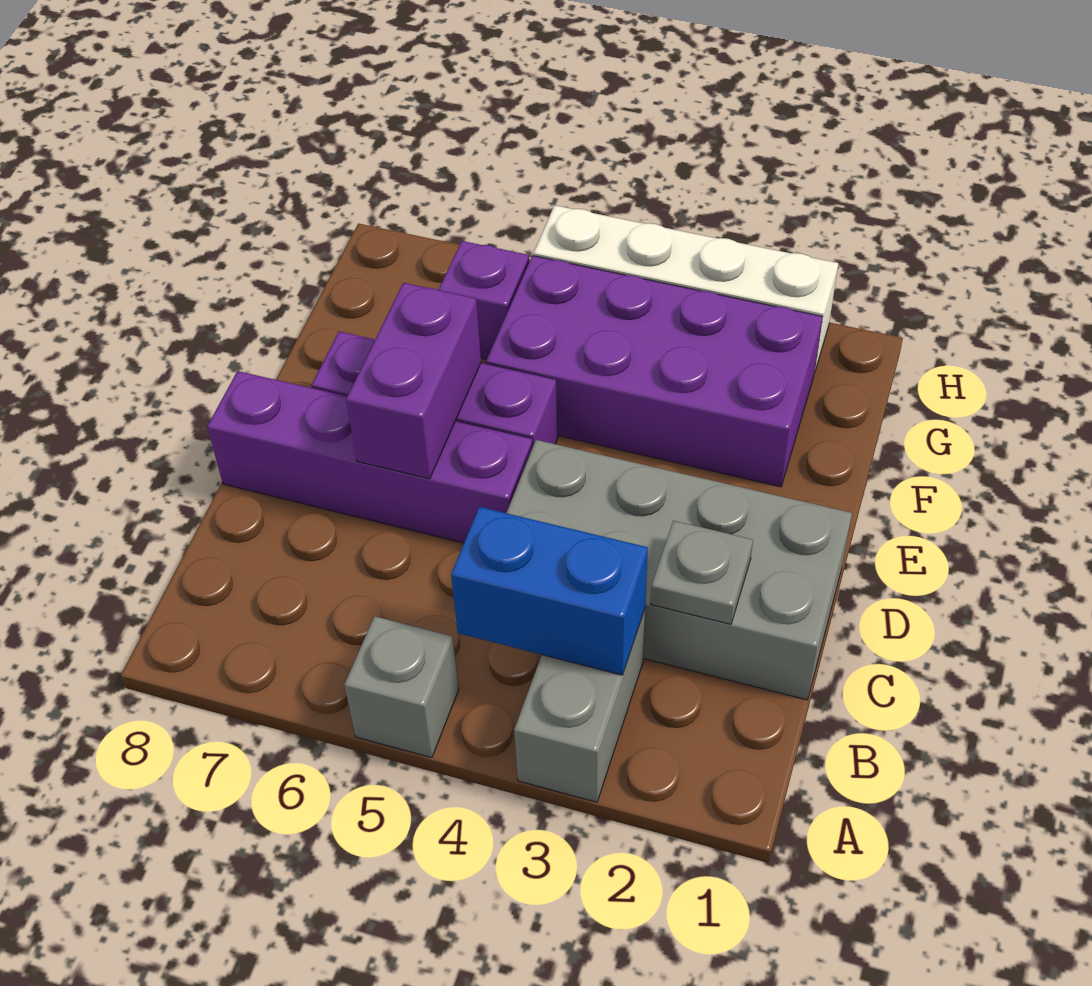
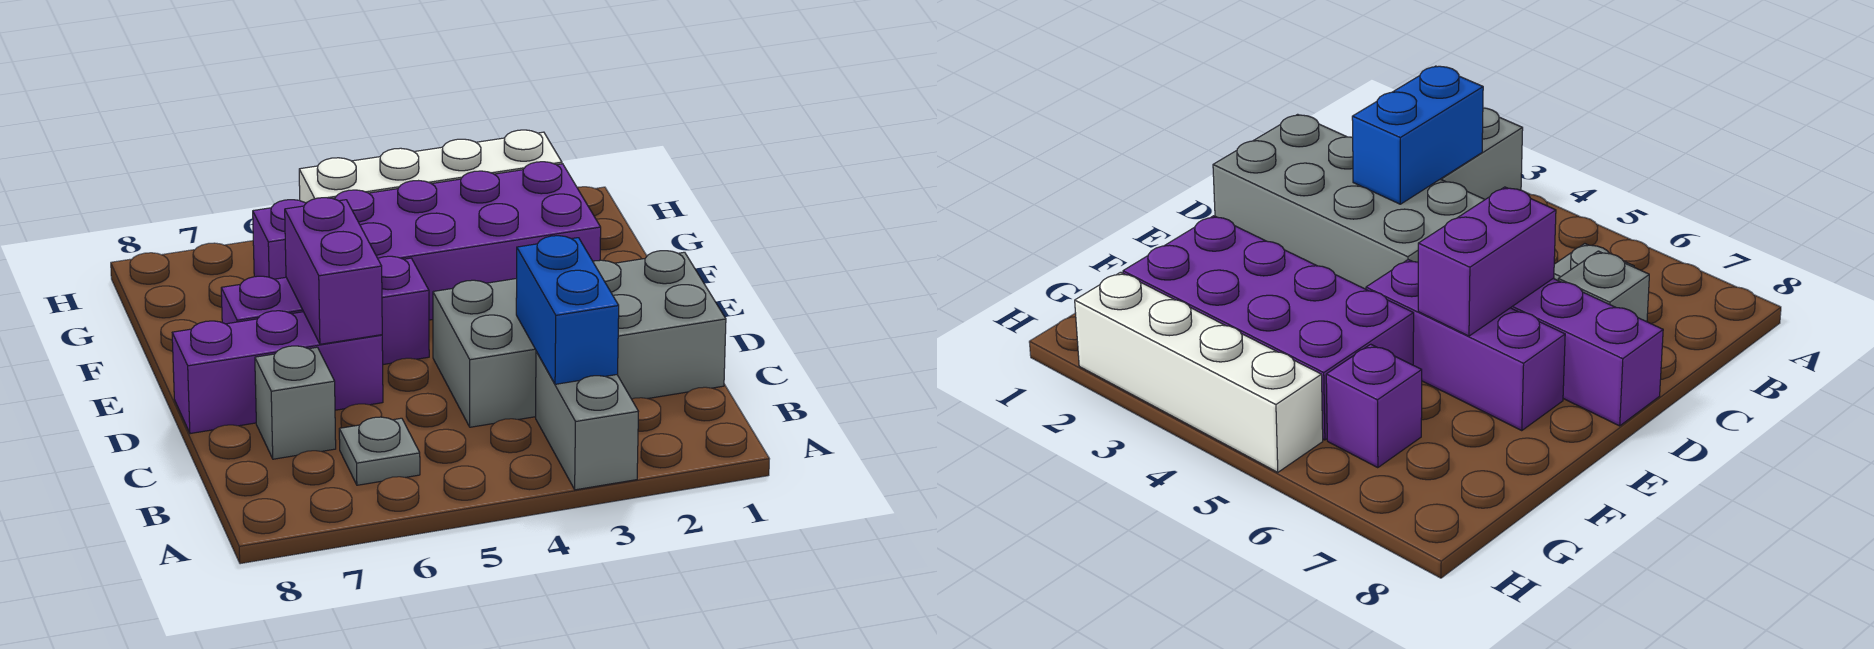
grey brick A5 level 1 -> grey brick C7 level 1
blue brick B3:B4 level 2 -> blue brick B3:C3 level 2
grey plate C2 level 2 -> grey plate B6 level 1
purple brick D5:D8 level 1 -> purple brick D6:D8 level 1

